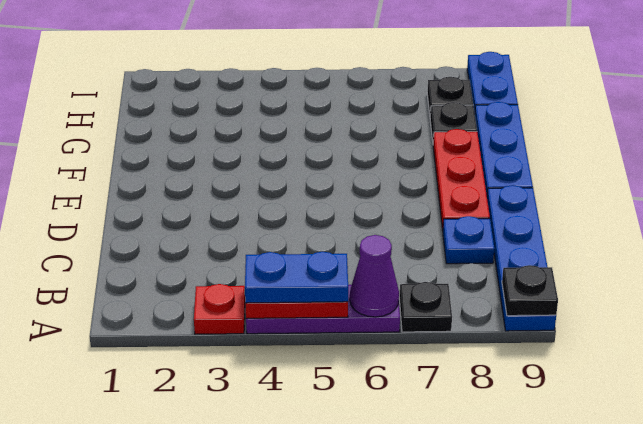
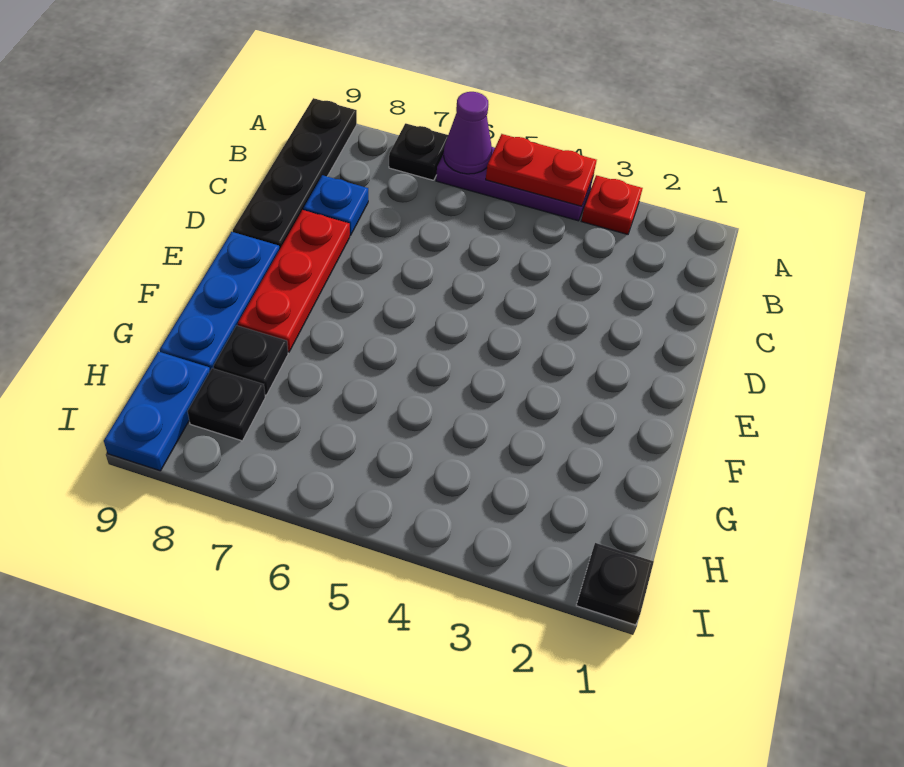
blue plate A4:A5 level 3 -> none
blue plate A9:D9 level 1 -> black plate A9:D9 level 1
black plate A9 level 2 -> black plate I1 level 1

